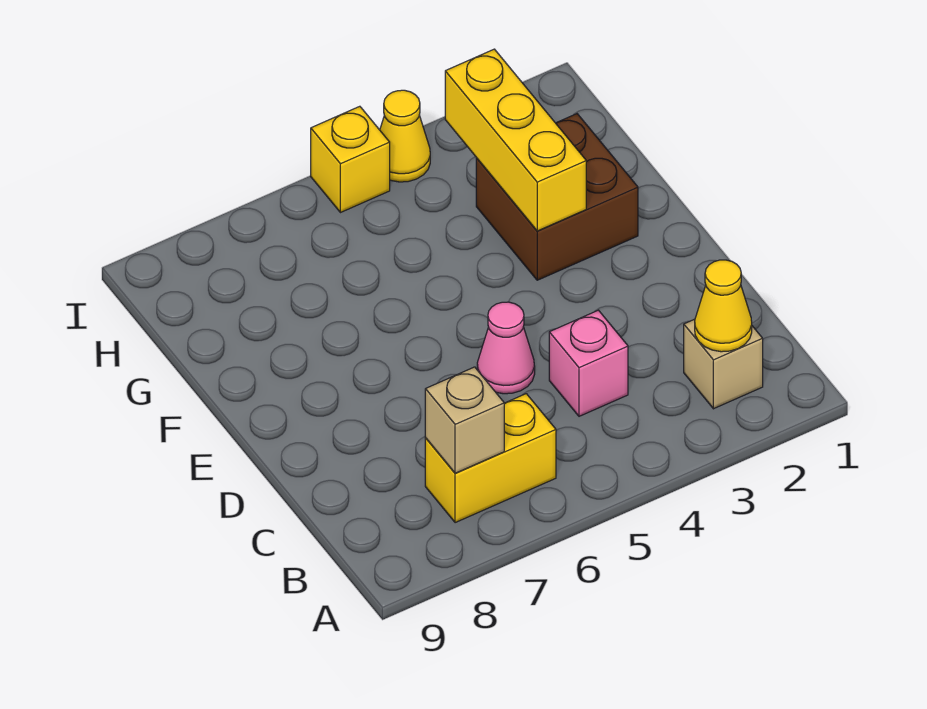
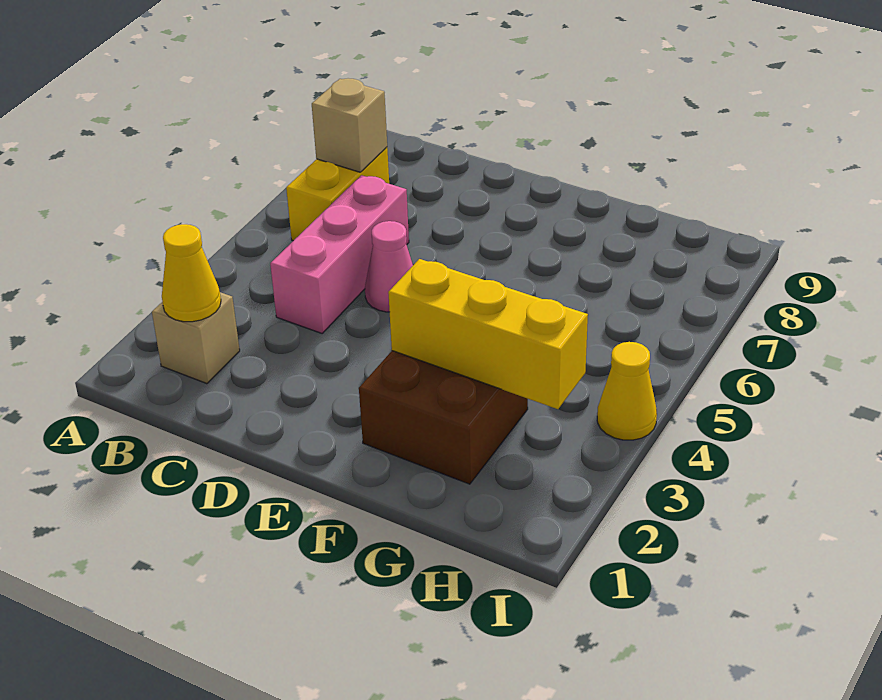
pink brick C4 level 1 -> pink brick C4:C6 level 1
yellow brick I5 level 1 -> none

